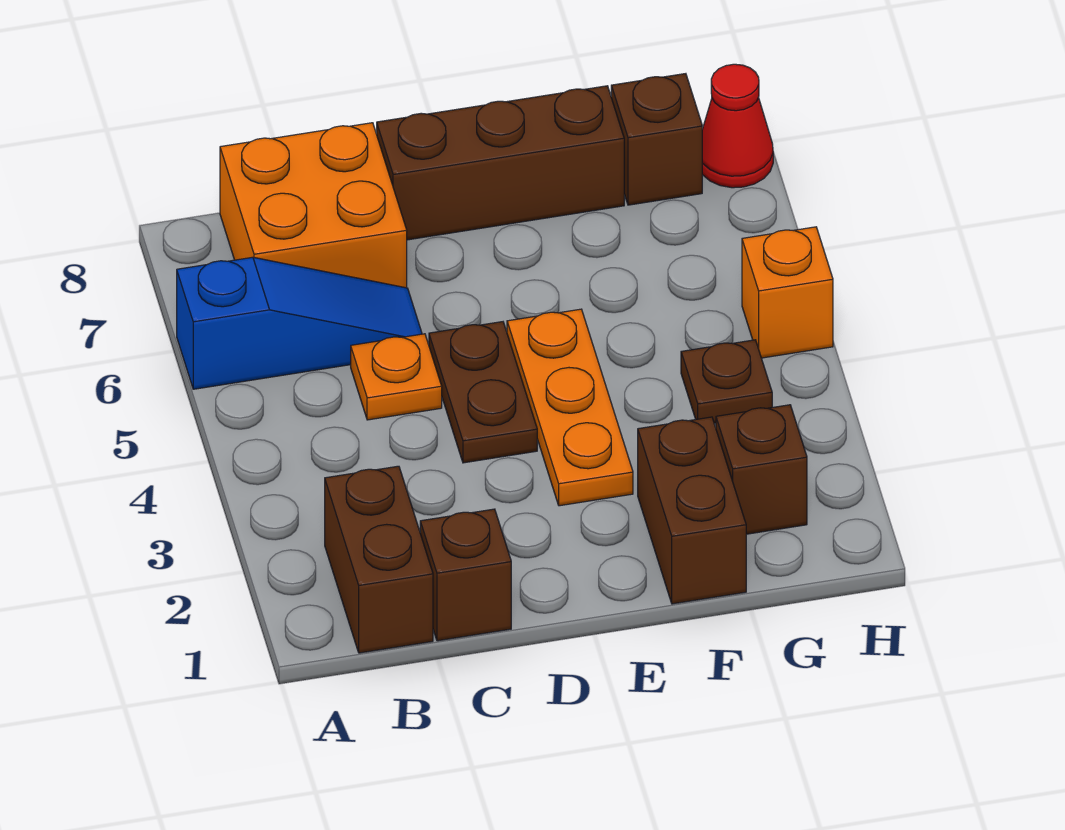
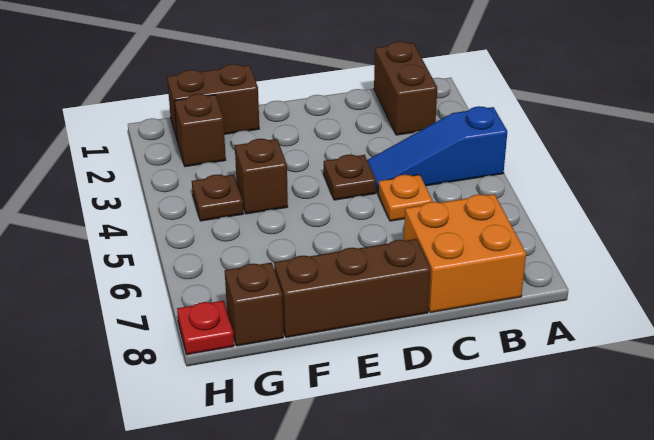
blue slope A6:C6 level 1 top A -> blue slope A4:C4 level 1 top A
brown brick C1 level 1 -> brown brick F4 level 1
brown plate D4:D5 level 1 -> brown plate D4 level 1
orange plate E3:E5 level 1 -> none
brown brick F1:F2 level 1 -> brown brick F1:G1 level 1
orange brick H5 level 1 -> none
red cone H8 level 1 -> red plate H8 level 1

